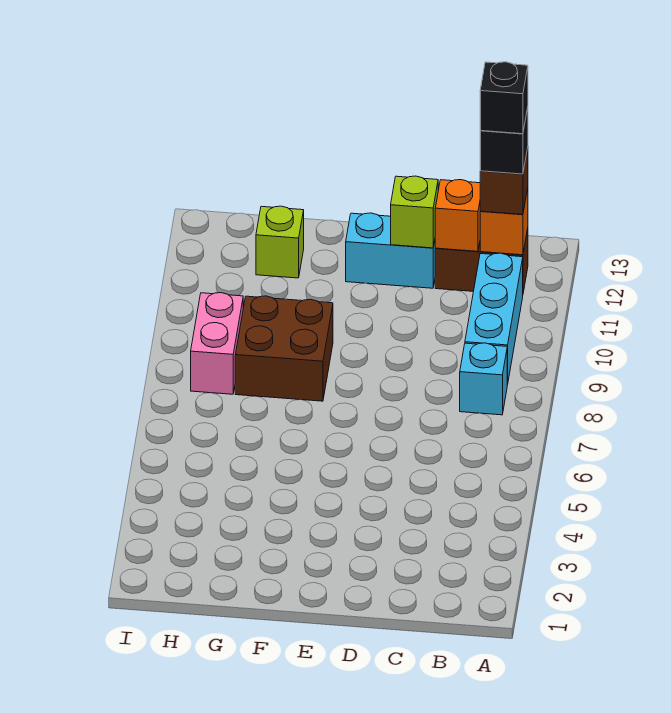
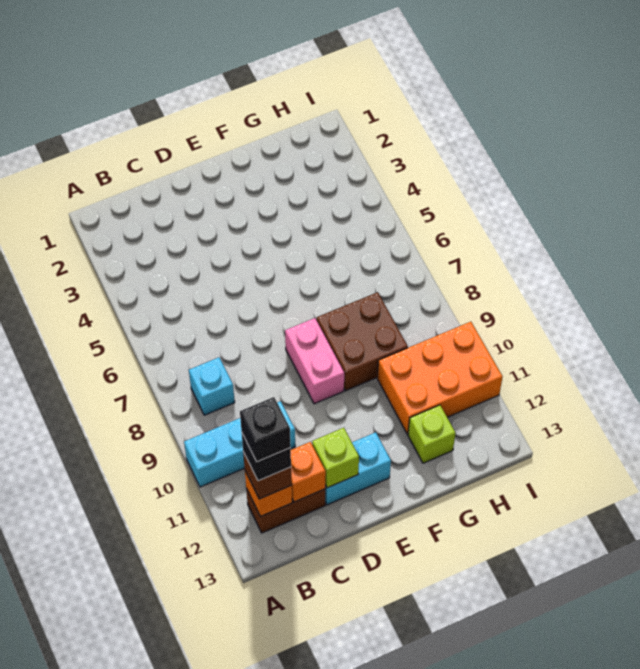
cyan brick B9:B11 level 1 -> cyan brick A10:C10 level 1
none -> orange brick G10:I11 level 1
pink brick H8:H9 level 1 -> pink brick E8:E9 level 1

